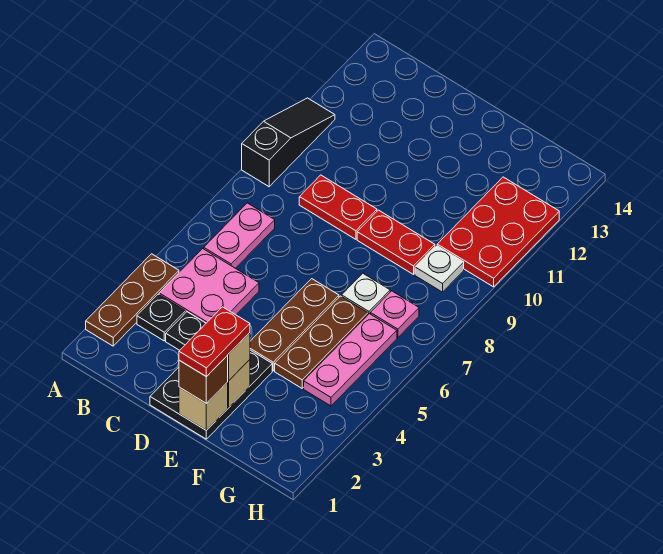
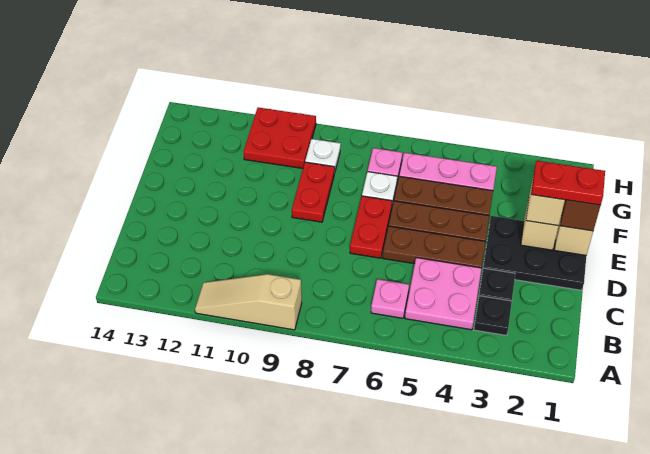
brown plate A2:A4 level 1 -> brown plate D4:D6 level 1
black slope A9:A11 level 1 top 9 -> tan slope A9:A11 level 1 top 9
pink plate B6:B7 level 1 -> pink plate B6 level 1
red plate C9:D9 level 1 -> red plate D7:E7 level 1
red plate G10:H12 level 1 -> red plate G10:H11 level 1

